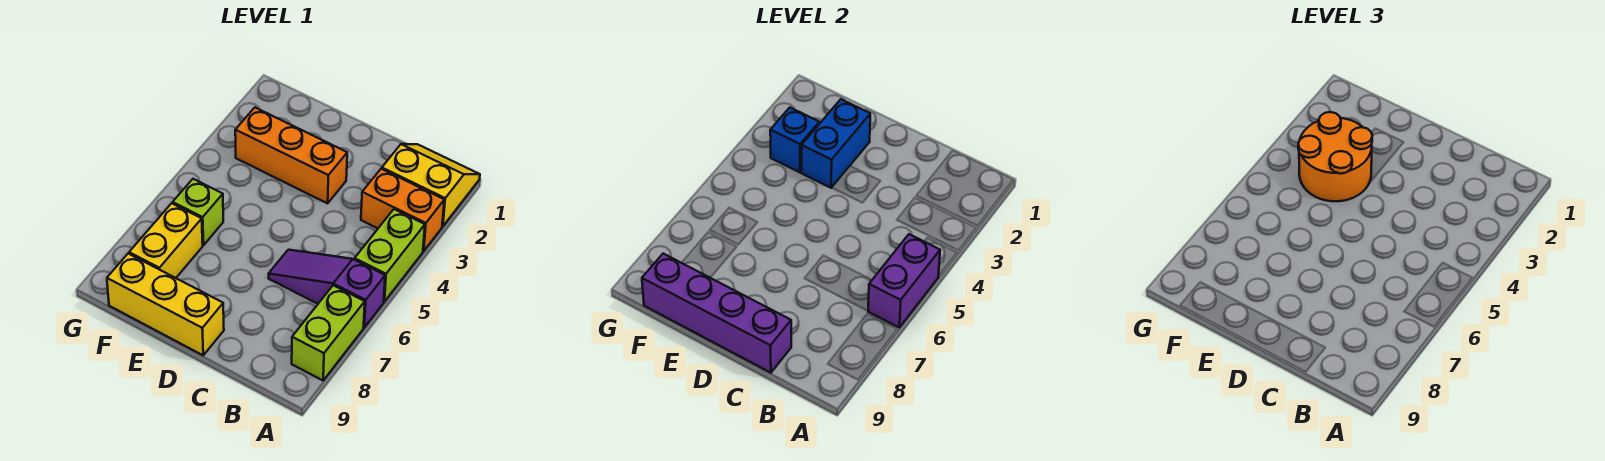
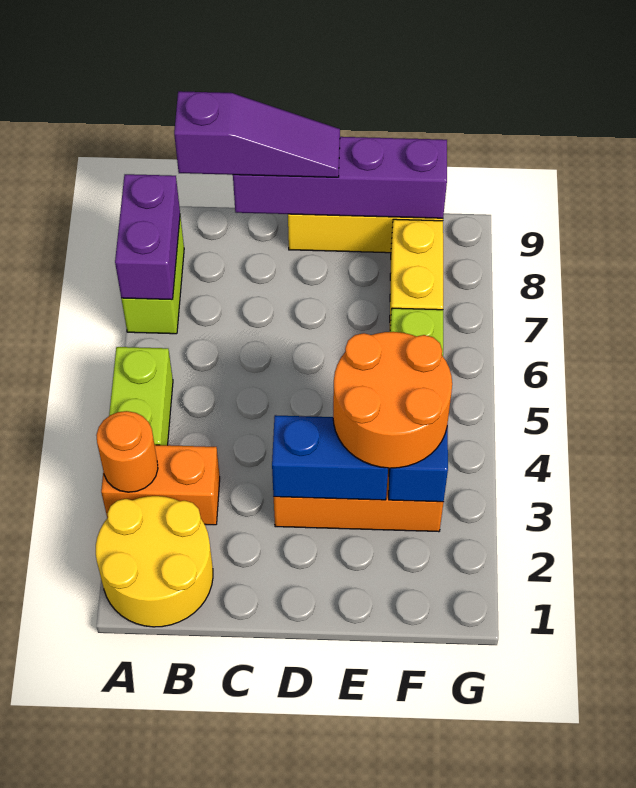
yellow slope A1:B2 level 1 top 2 -> yellow round brick A1:B2 level 1
none -> orange round brick A3 level 2
purple brick A5:A6 level 2 -> purple brick A7:A8 level 2
purple slope A6:C6 level 1 top A -> purple slope B9:D9 level 3 top B
blue brick E2:E3 level 2 -> blue brick D3:E3 level 2

